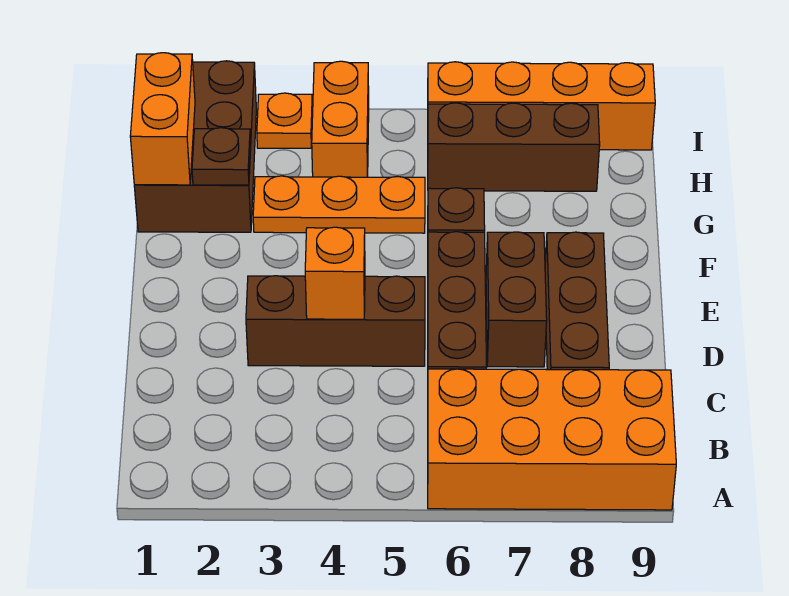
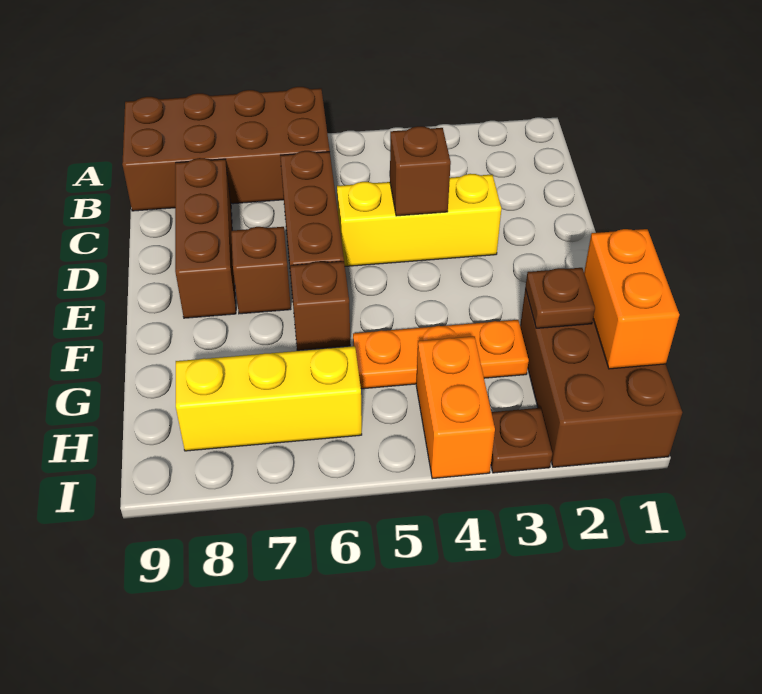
orange brick A6:B9 level 1 -> brown brick A6:B9 level 1
brown brick D3:D5 level 1 -> yellow brick D3:D5 level 1
orange brick D4 level 2 -> brown brick D4 level 2
brown brick D7:E7 level 1 -> brown brick E7 level 1
brown brick H6:H8 level 1 -> yellow brick H6:H8 level 1
orange plate I3 level 1 -> brown plate I3 level 1
orange brick I6:I9 level 1 -> none

